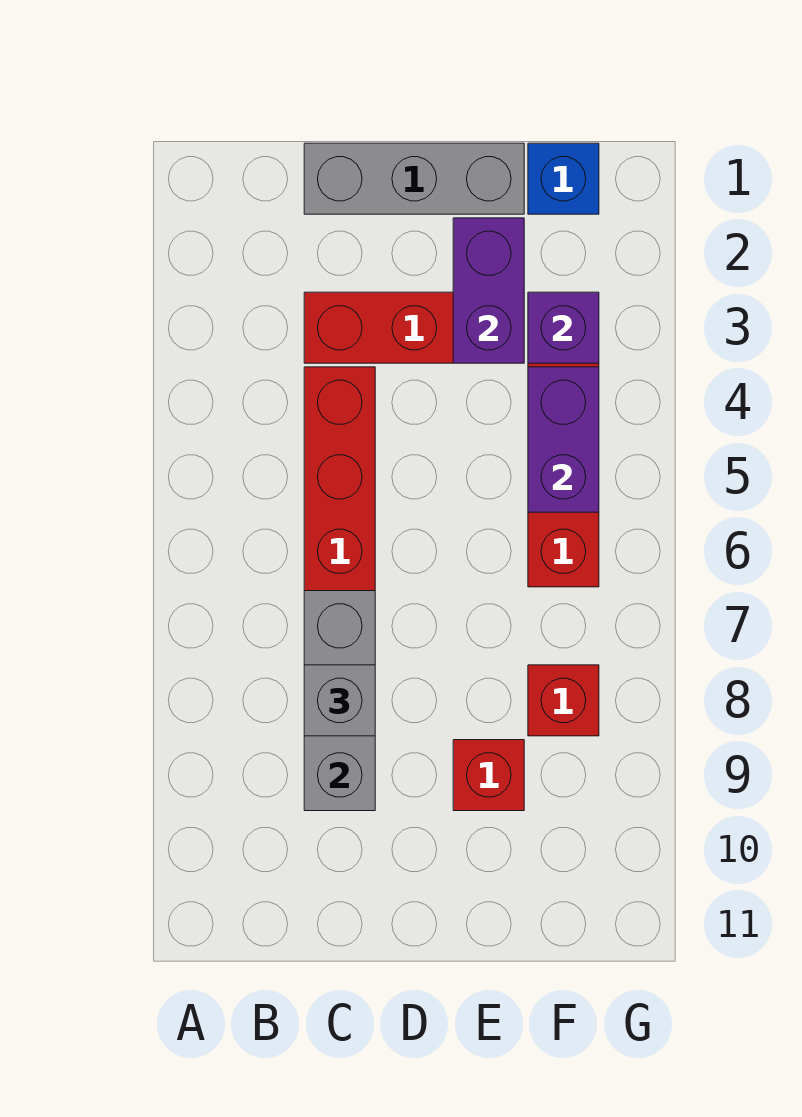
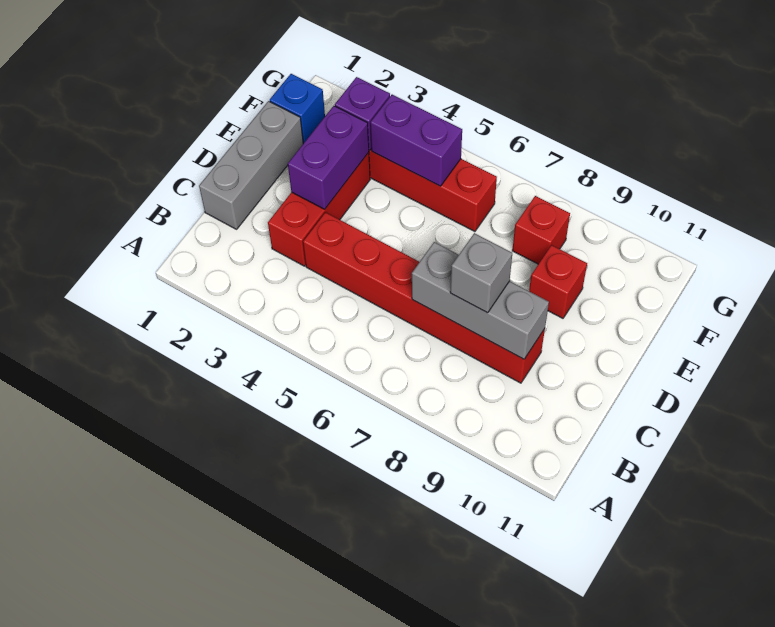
purple brick E2:E3 level 2 -> purple brick D3:E3 level 2

